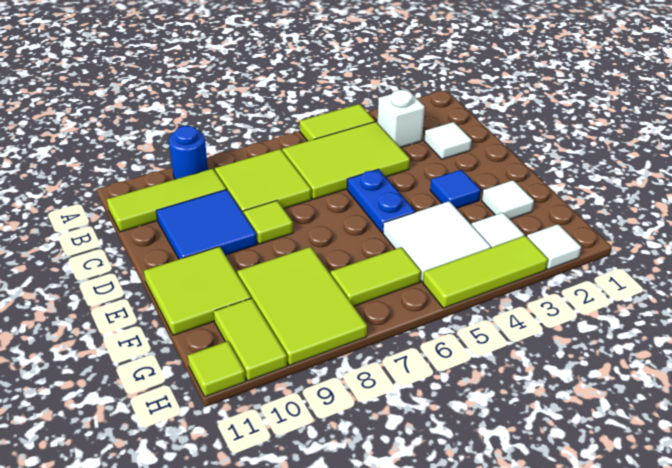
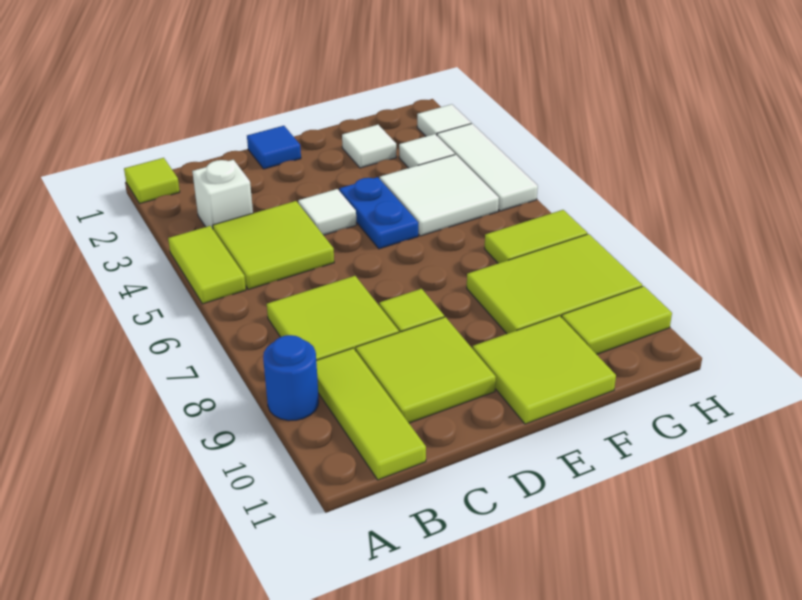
lime tile B4:C6 level 1 -> lime tile B4:C5 level 1
white tile C2 level 1 -> white tile D4 level 1
blue tile C9:D10 level 1 -> lime tile C9:D10 level 1
blue plate D5:E5 level 1 -> blue plate E4:E5 level 1
blue tile E3 level 1 -> blue tile D1 level 1
lime tile G6:G7 level 1 -> lime tile G7:H7 level 1
lime tile H3:H5 level 1 -> white tile H3:H5 level 1
lime tile H11 level 1 -> lime tile A1 level 1

